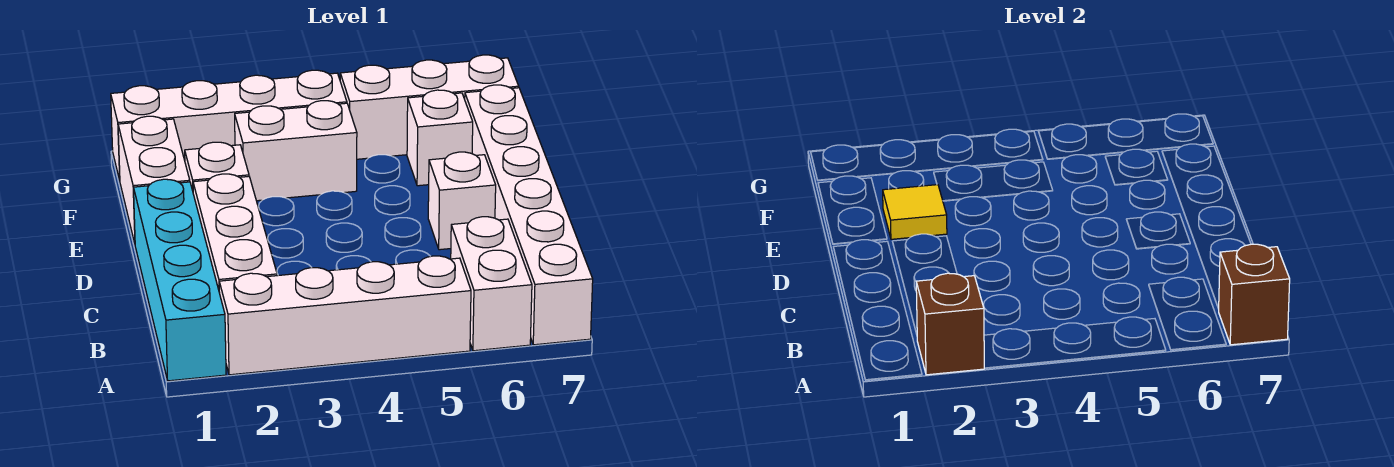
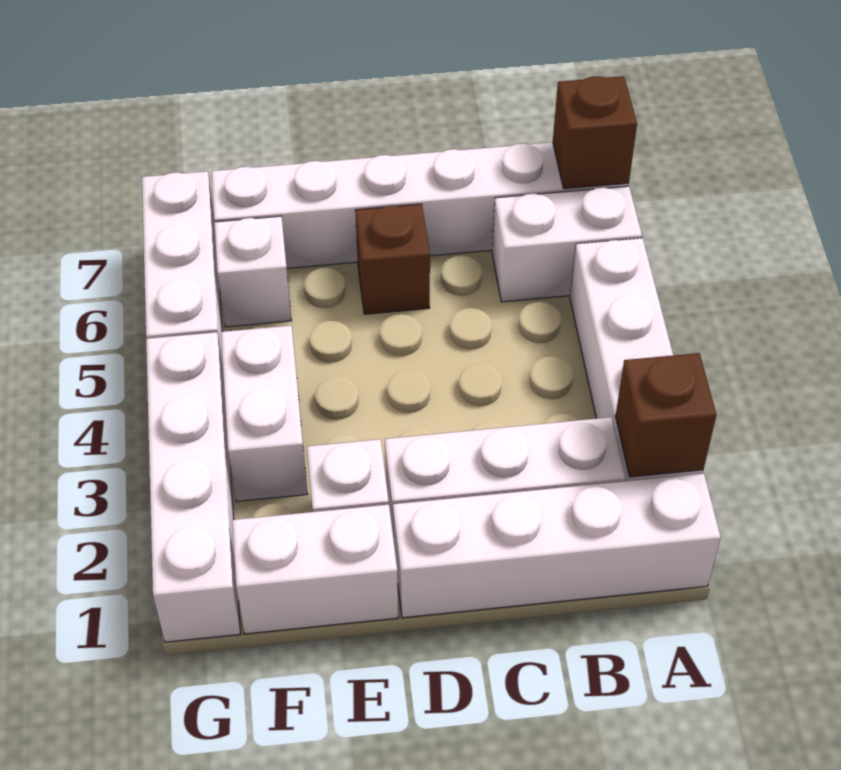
cyan brick A1:D1 level 1 -> white brick A1:D1 level 1
white brick D6 level 1 -> brown brick D6 level 1
yellow tile E2 level 2 -> none

